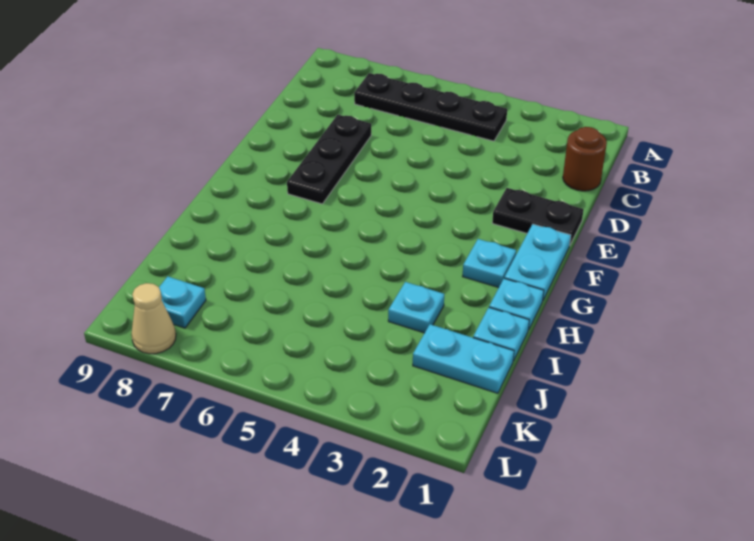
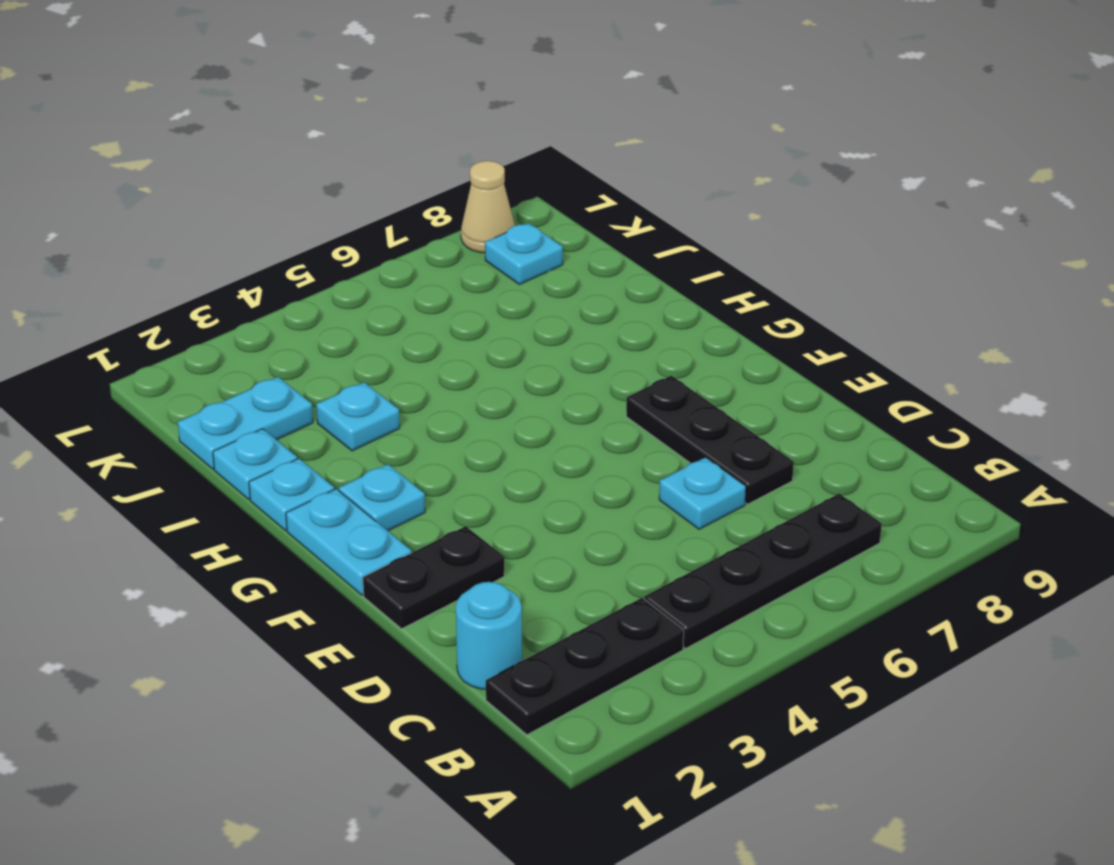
none -> black plate B1:B3 level 1
brown round brick C1 level 1 -> cyan round brick C1 level 1
none -> cyan plate D6 level 1

